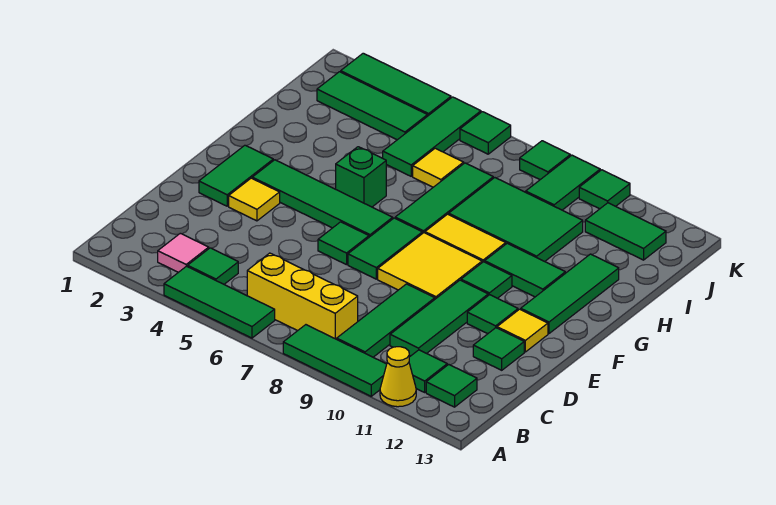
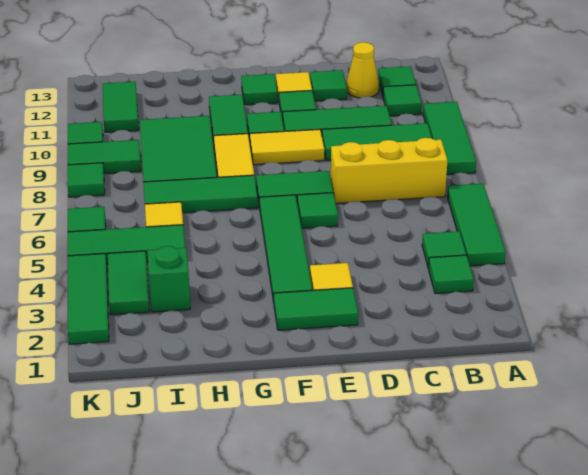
yellow cone A11 level 1 -> yellow cone C12 level 1
pink tile B3 level 1 -> green tile B3 level 1
yellow brick B6:B8 level 1 -> yellow brick B7:D7 level 1
yellow tile E8:F9 level 1 -> yellow tile E9:F9 level 1
green tile F12:H12 level 1 -> green tile F12 level 1
green brick G5 level 1 -> green brick I3 level 1
green tile J2:J4 level 1 -> green tile J3:J4 level 1

